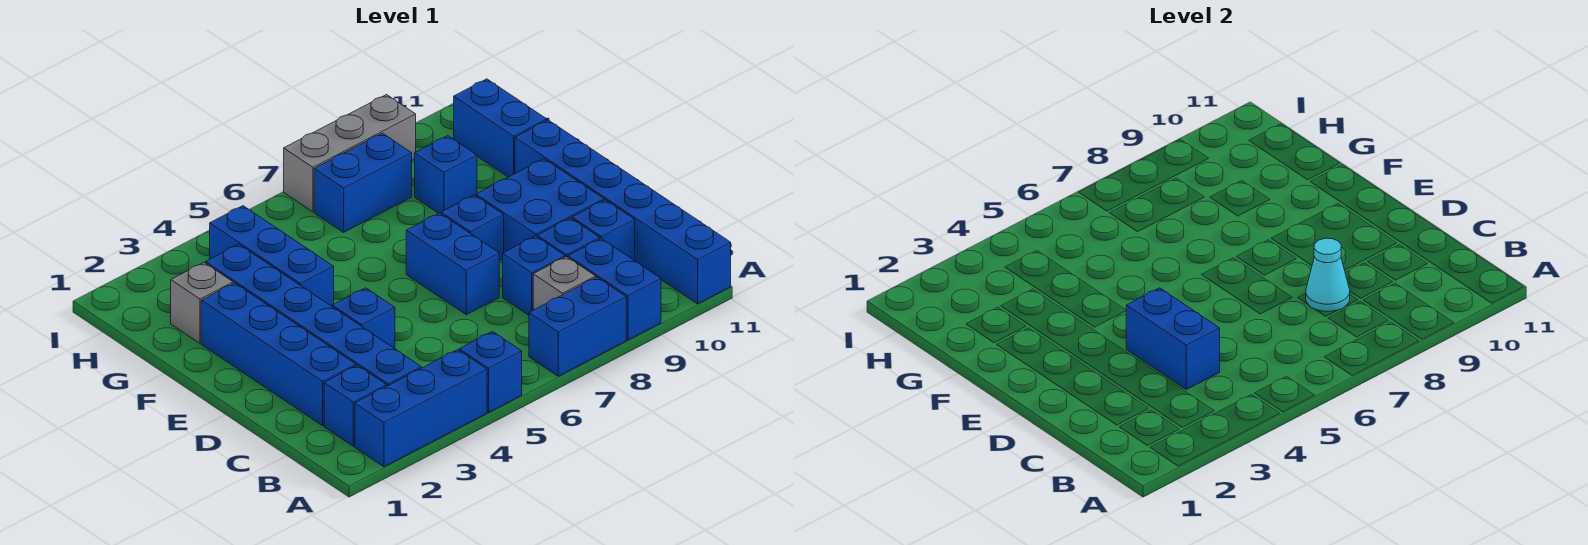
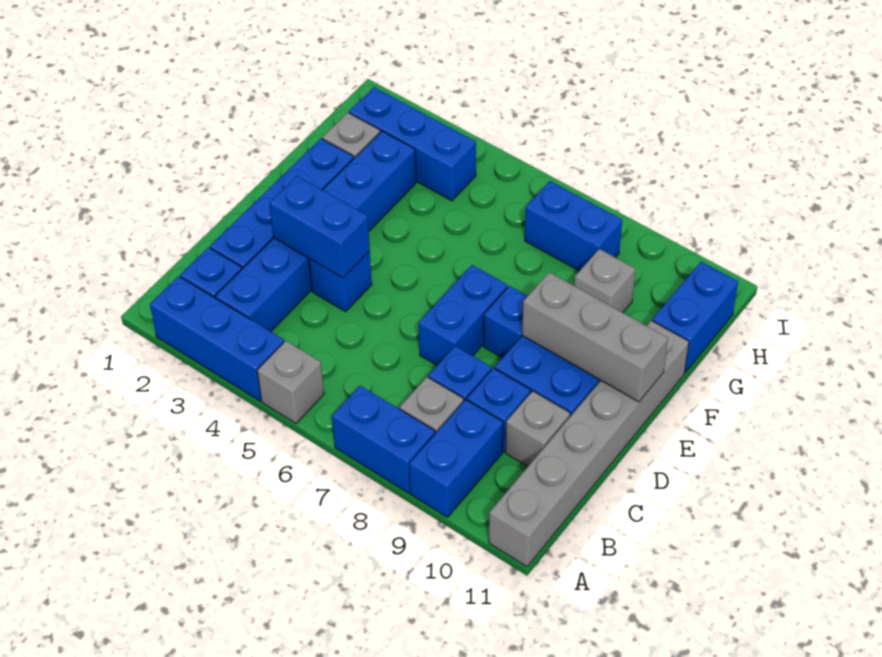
blue brick A5 level 1 -> grey brick A5 level 1
blue brick A11:F11 level 1 -> grey brick A11:F11 level 1
blue brick C4:D4 level 2 -> blue brick D3:D4 level 2
cyan cone C8 level 2 -> none
blue brick C10 level 1 -> grey brick C10 level 1
blue brick F4:H4 level 1 -> blue brick H2:H4 level 1
blue brick G9 level 1 -> grey brick G9 level 1
grey brick I7:I9 level 1 -> grey brick E9:E11 level 2

